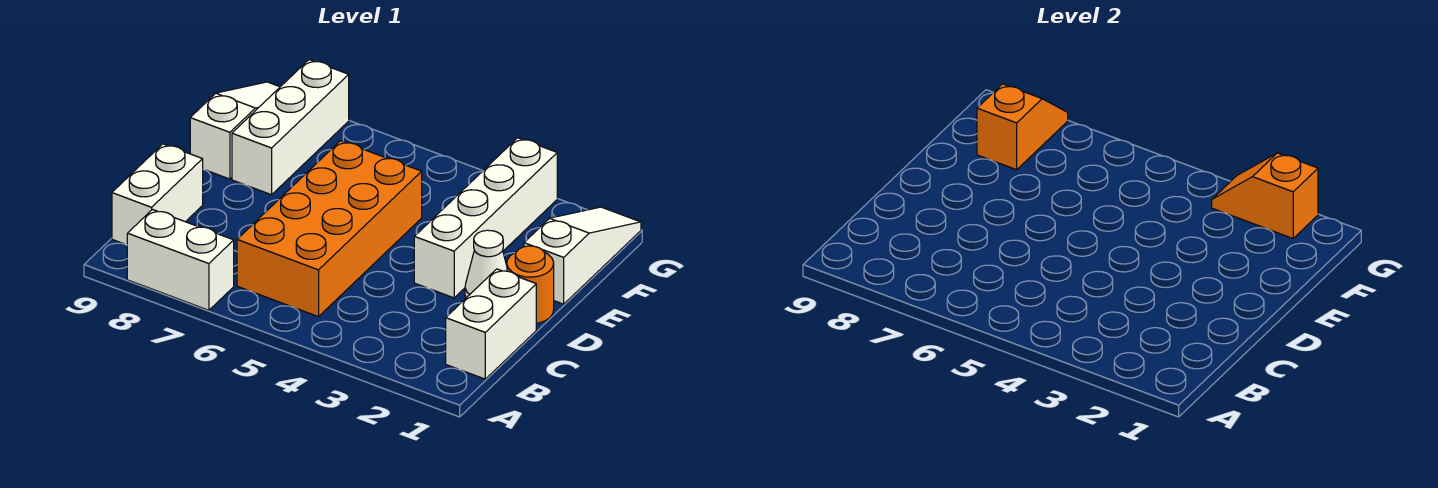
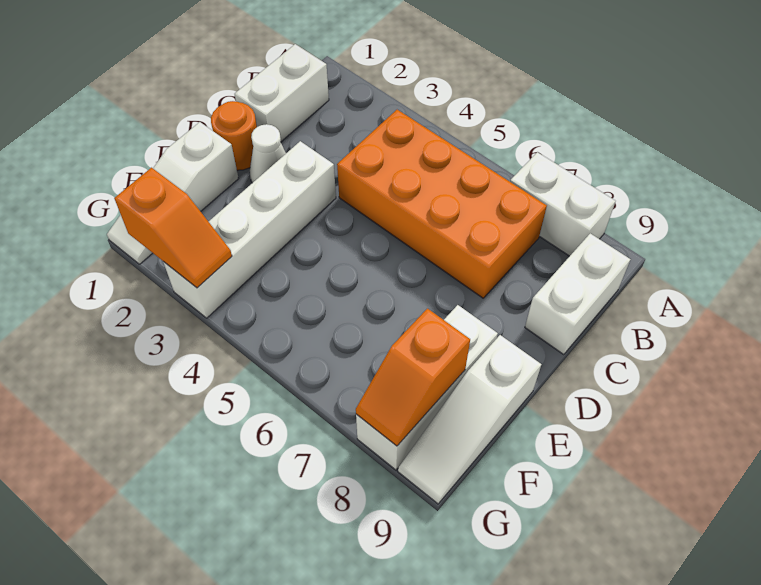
orange brick B5:E6 level 1 -> orange brick B4:C7 level 1

